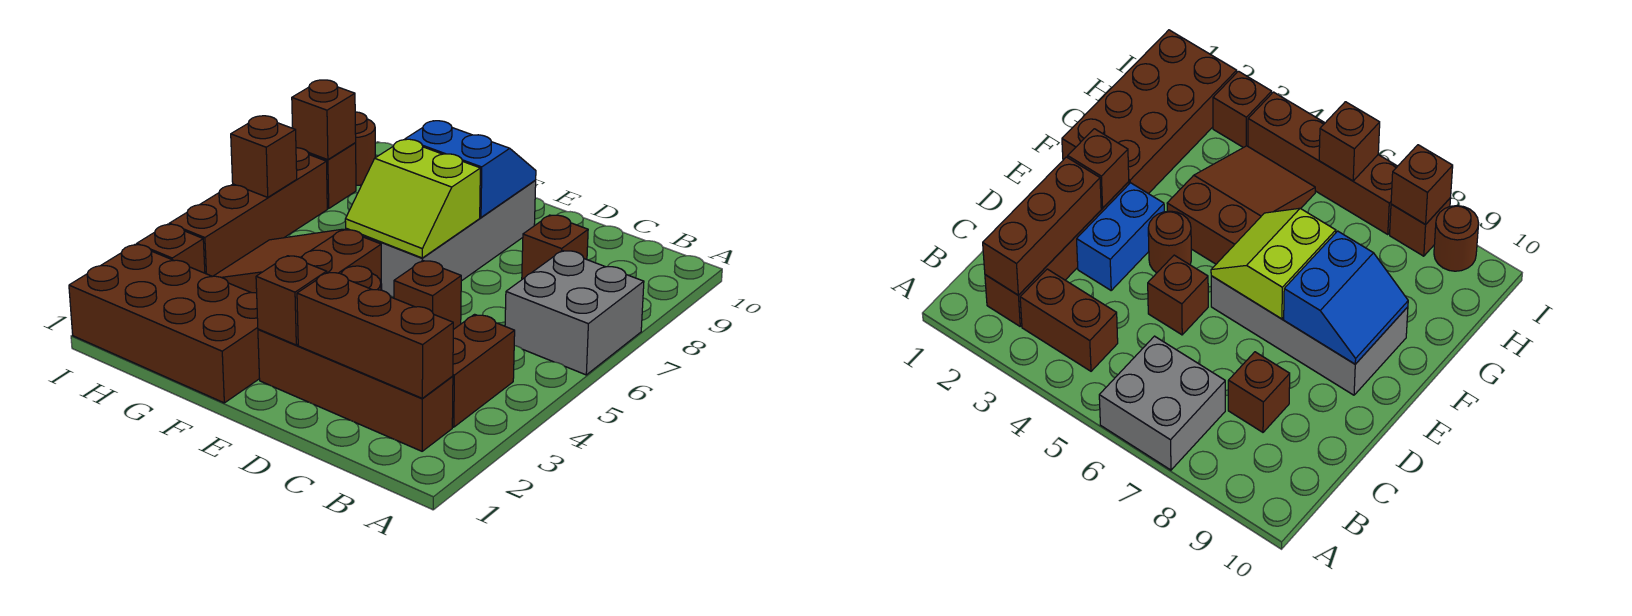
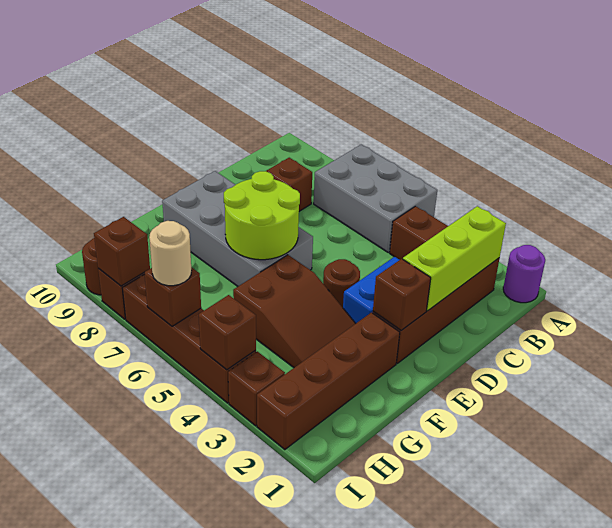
none -> purple round brick A1 level 1
grey brick A6:B7 level 1 -> grey brick A5:B7 level 1
brown brick B2:D2 level 2 -> lime brick B2:D2 level 2
brown brick D5 level 1 -> brown brick I4 level 2
lime slope E6:F7 level 2 top 7 -> lime round brick E6:F7 level 2
blue slope E8:F9 level 2 top 8 -> none
brown brick F1:I2 level 1 -> brown brick F2:I2 level 1
brown slope F4:H5 level 1 top F -> brown slope F3:G5 level 1 top 5
none -> tan round brick I6 level 3

